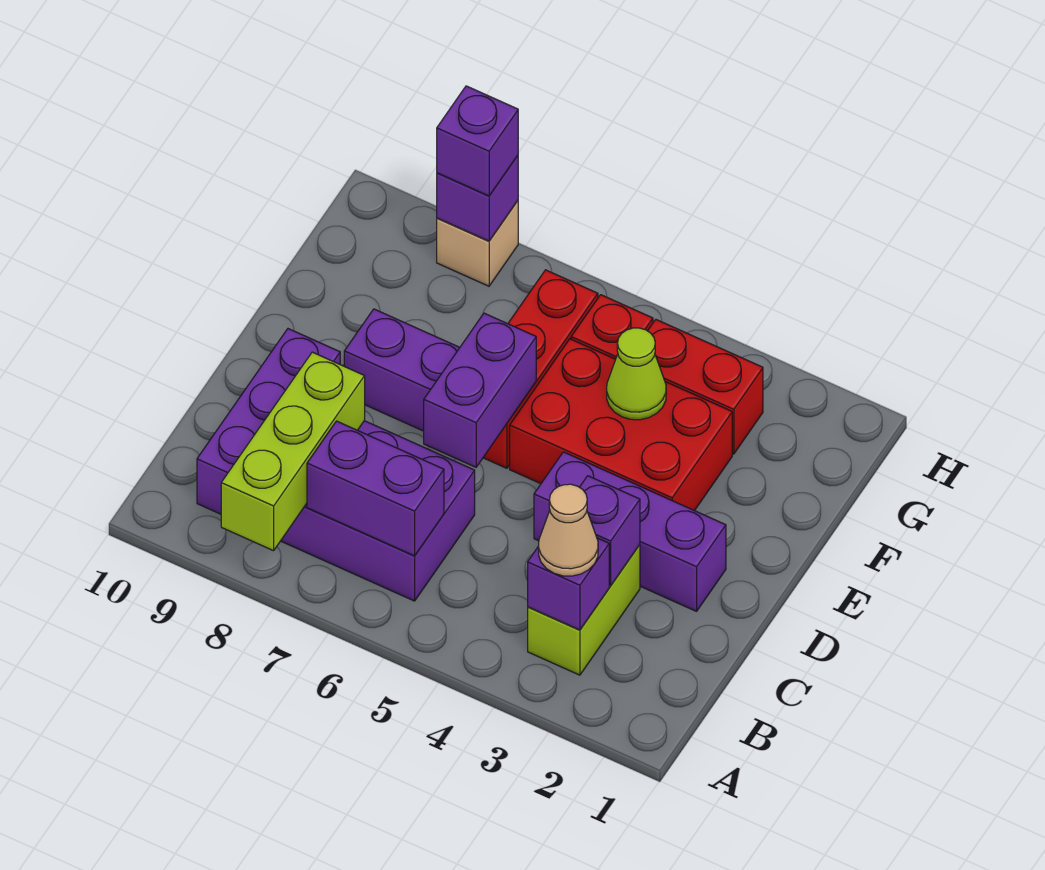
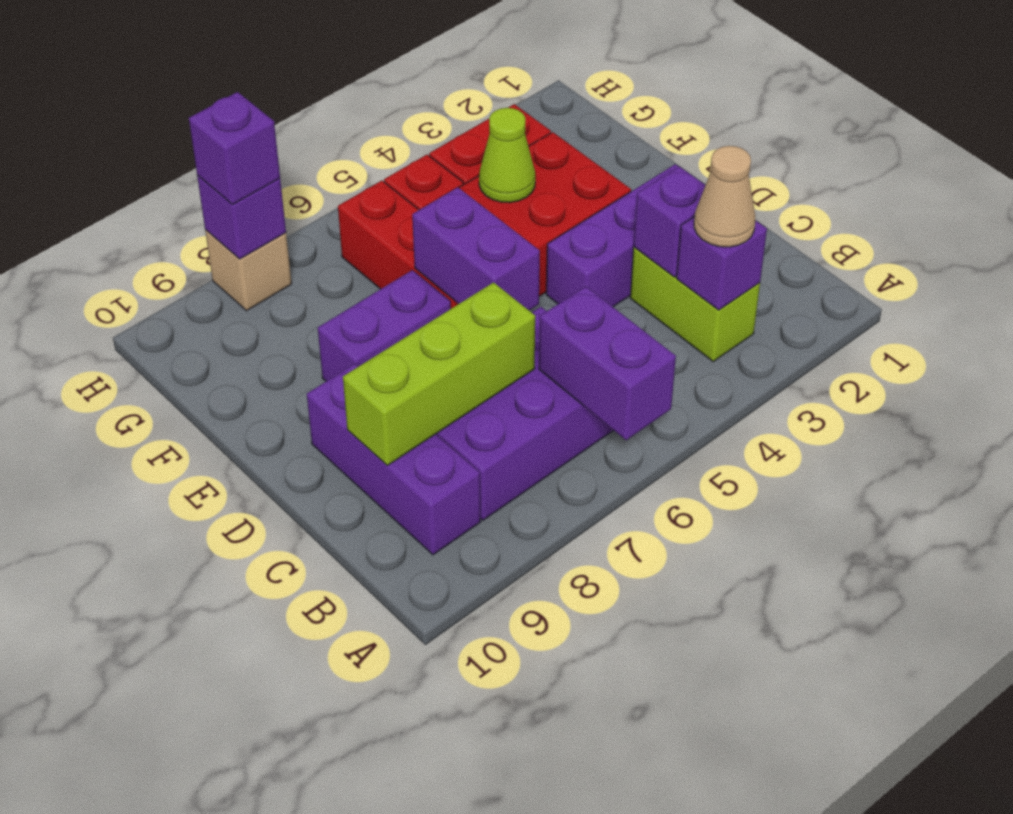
lime brick A8:C8 level 2 -> lime brick C7:C9 level 2
purple brick B6:B7 level 2 -> purple brick A6:B6 level 2

